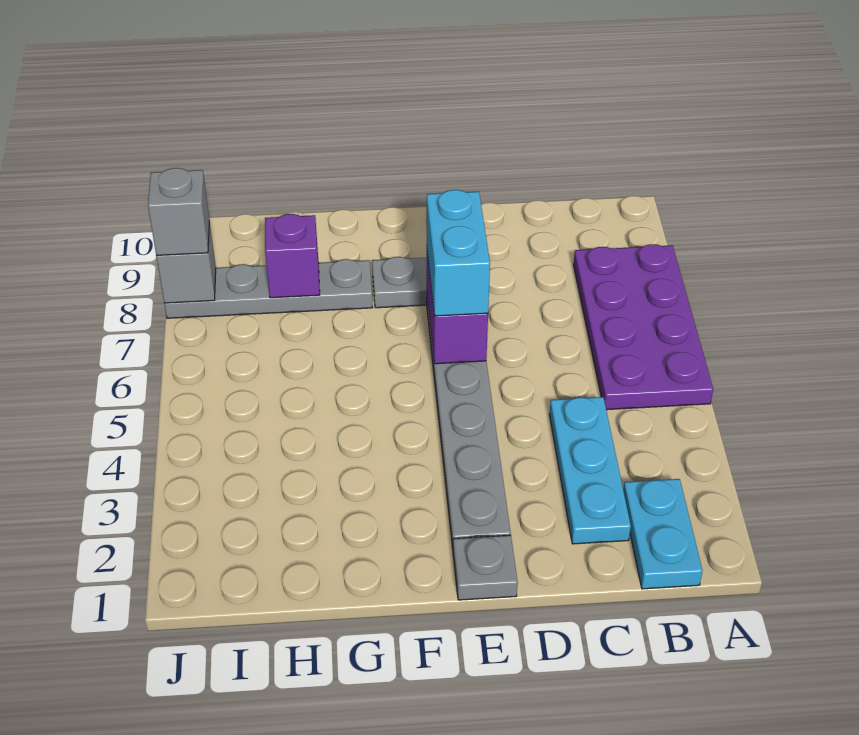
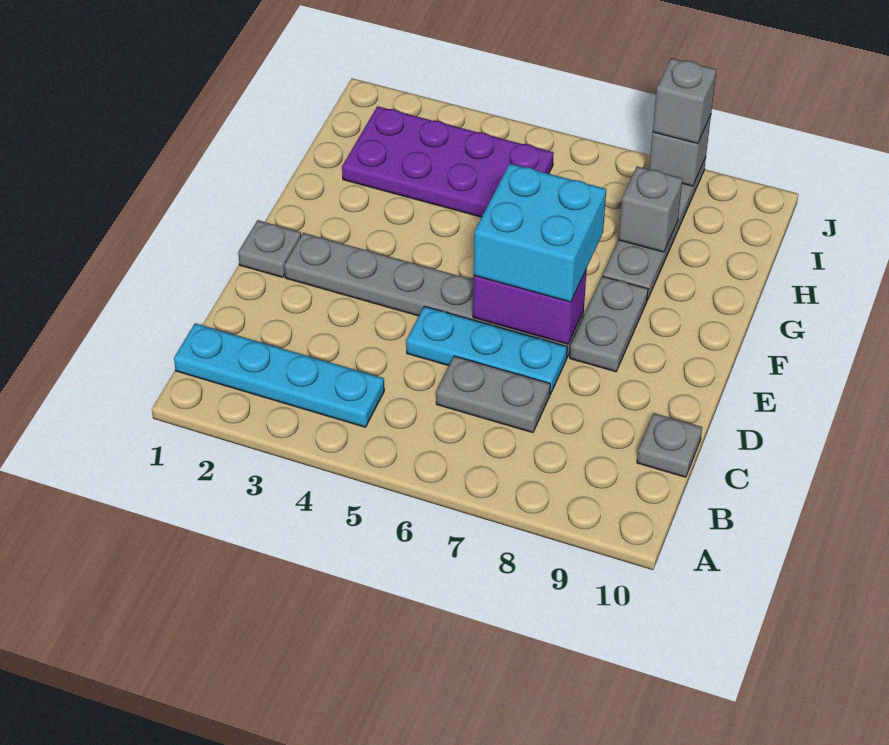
purple plate A5:B8 level 1 -> purple plate H2:I5 level 1
cyan plate B1:B2 level 1 -> cyan plate B1:B4 level 1
cyan plate C2:C4 level 1 -> cyan plate D5:D7 level 1
none -> grey plate C6:C7 level 1
none -> grey plate C10 level 1
cyan brick E6:E7 level 3 -> cyan brick E6:F7 level 3
purple brick H8 level 2 -> grey brick H8 level 2

